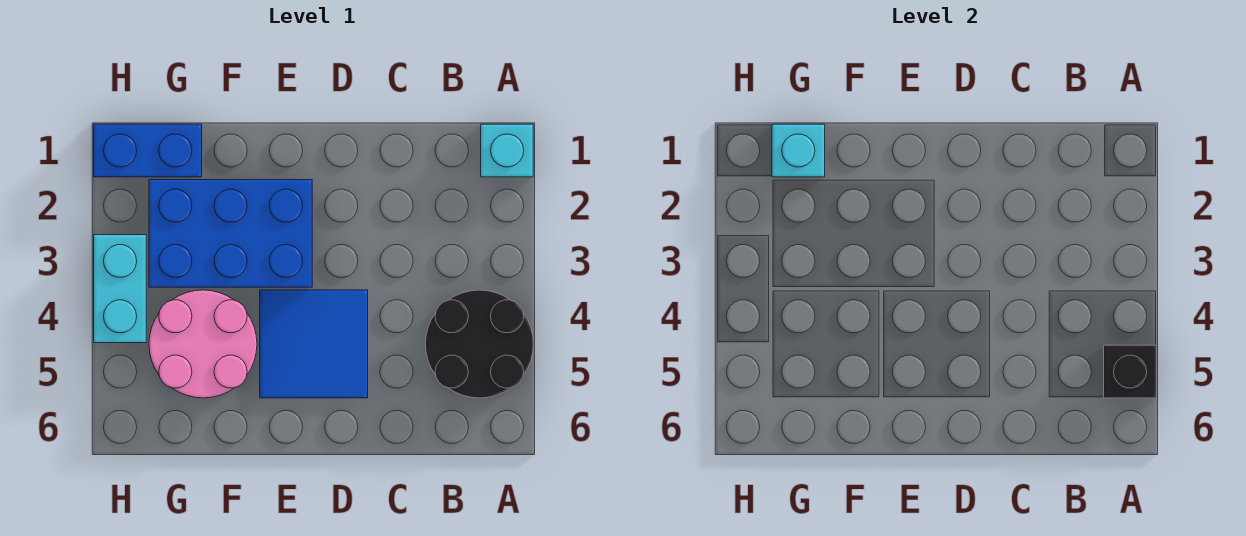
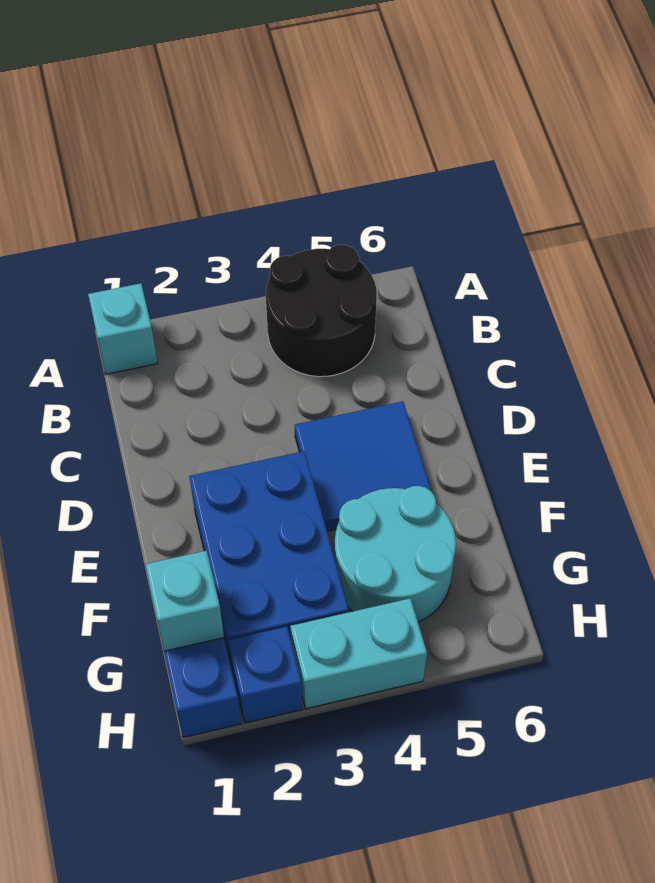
black brick A5 level 2 -> none
pink round brick F4:G5 level 1 -> cyan round brick F4:G5 level 1
none -> blue brick H2 level 1

